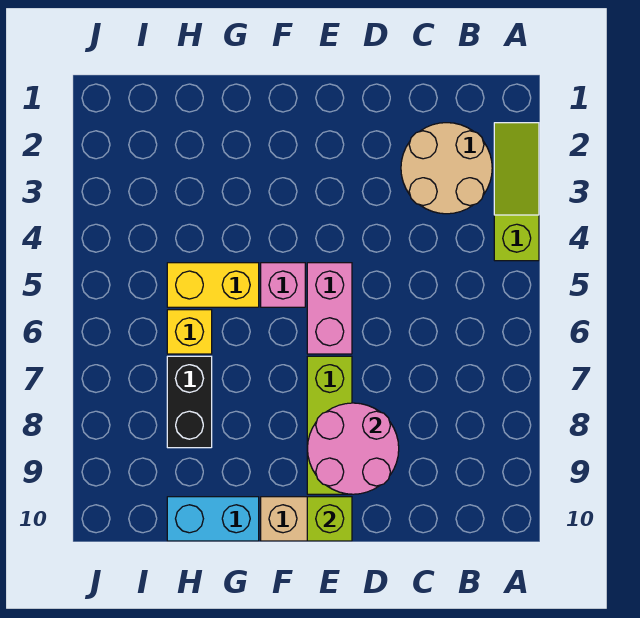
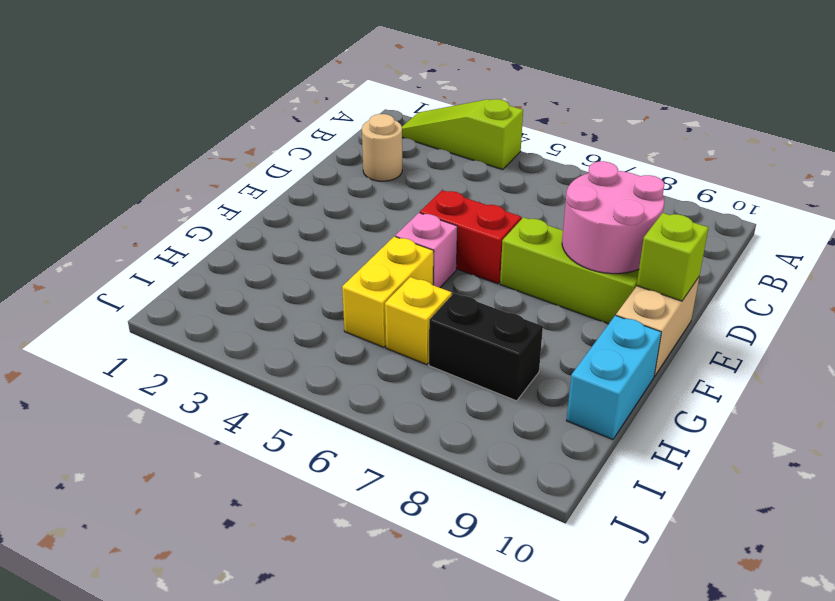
tan round brick B2:C3 level 1 -> tan round brick C2 level 1
pink brick E5:E6 level 1 -> red brick E5:E6 level 1

